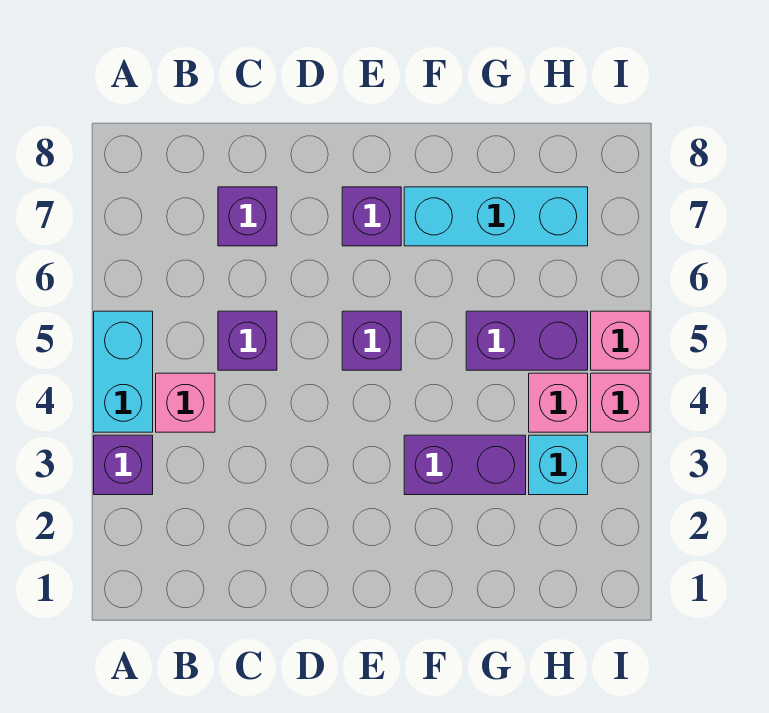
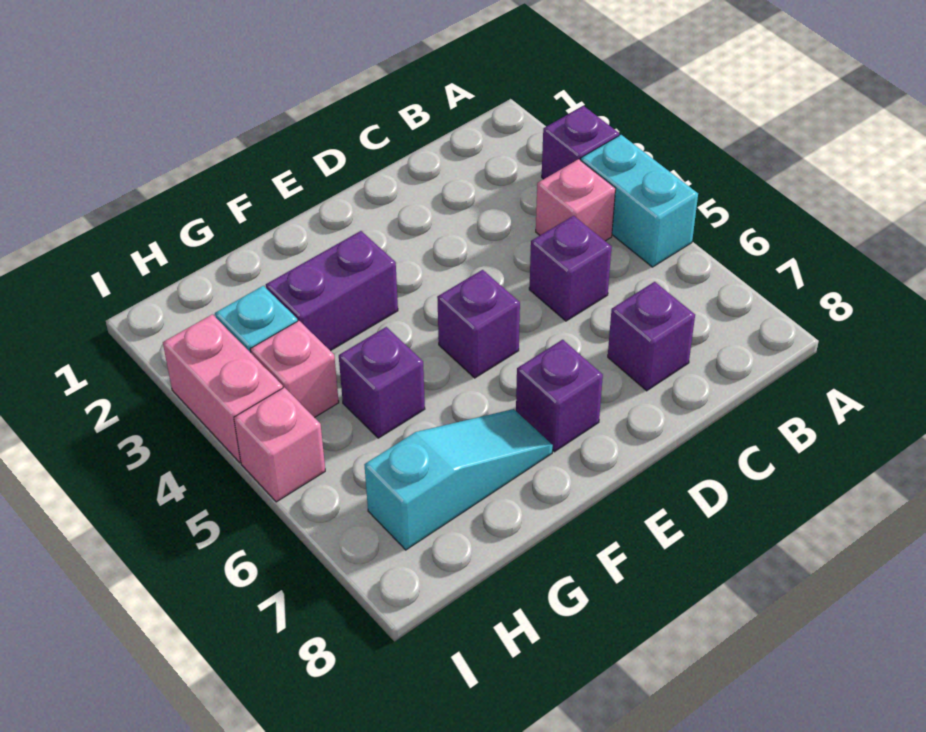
cyan brick F7:H7 level 1 -> cyan slope F7:H7 level 1 top H
purple brick G5:H5 level 1 -> purple brick G5 level 1
pink brick I4 level 1 -> pink brick I3:I4 level 1

